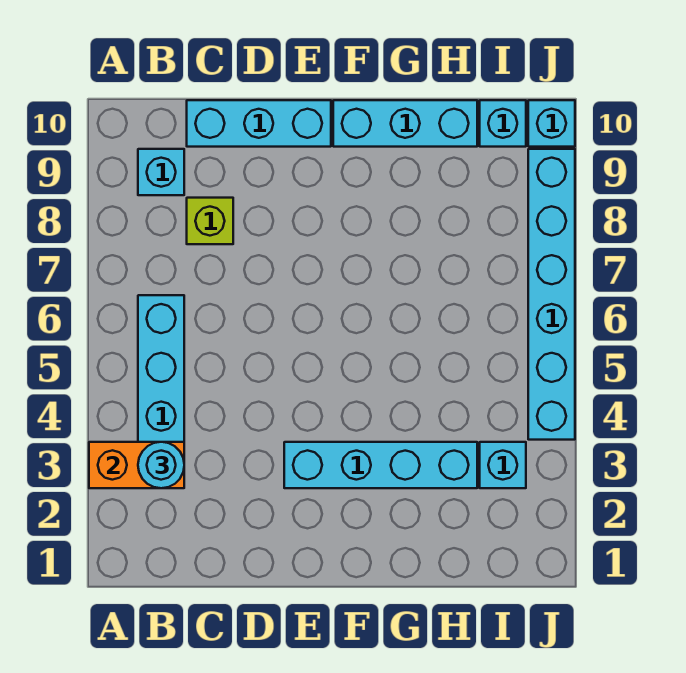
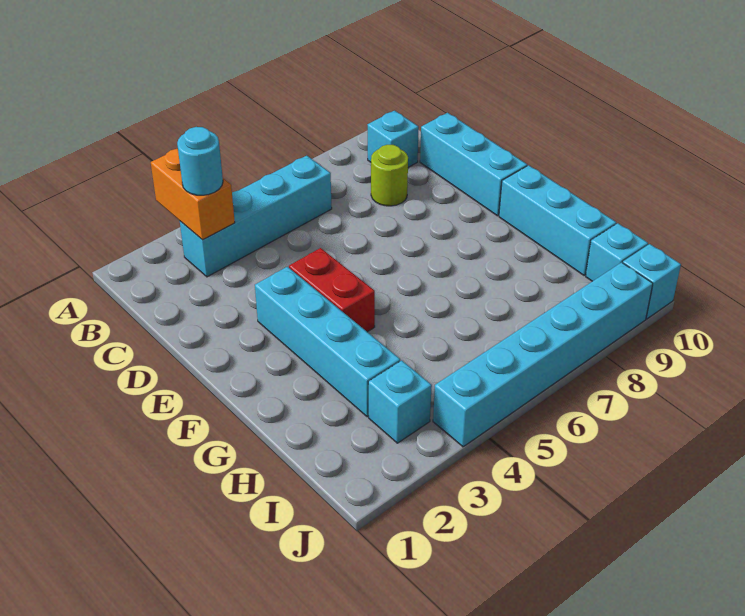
lime brick C8 level 1 -> lime round brick C8 level 1
none -> red brick E4:F4 level 1

